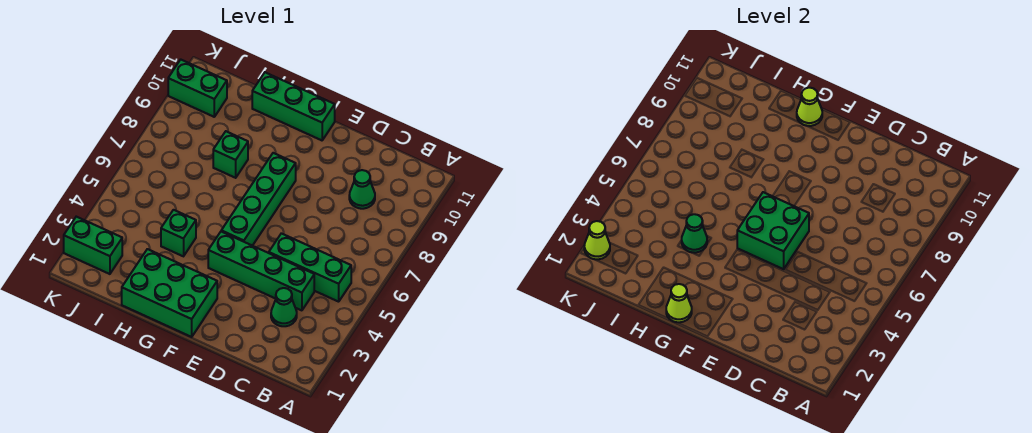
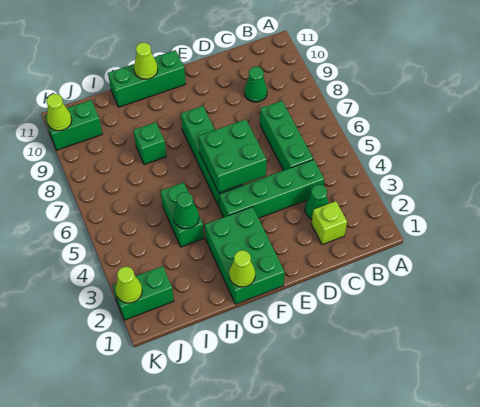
green brick B5:D5 level 1 -> green brick C5:C7 level 1
none -> lime brick C2 level 1
green brick F1:H2 level 1 -> green brick F1:G3 level 1
green brick H4 level 1 -> green brick H4:H5 level 1
none -> lime cone K10 level 2

